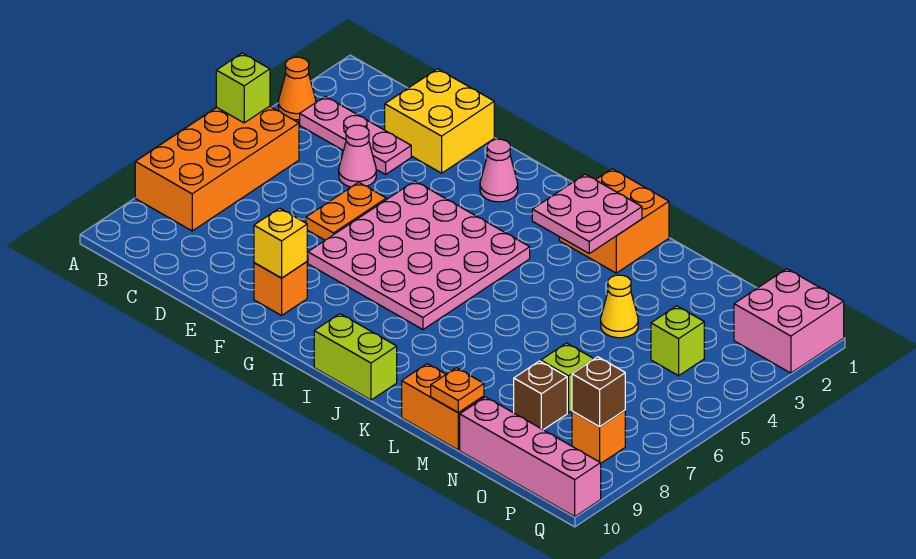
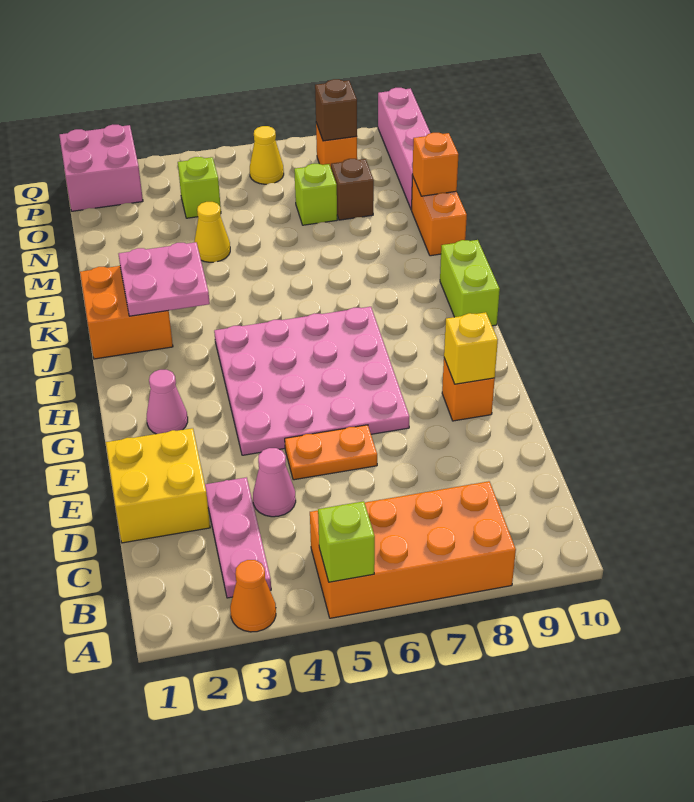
orange plate M10 level 2 -> orange brick M10 level 2
none -> yellow cone P6 level 1

